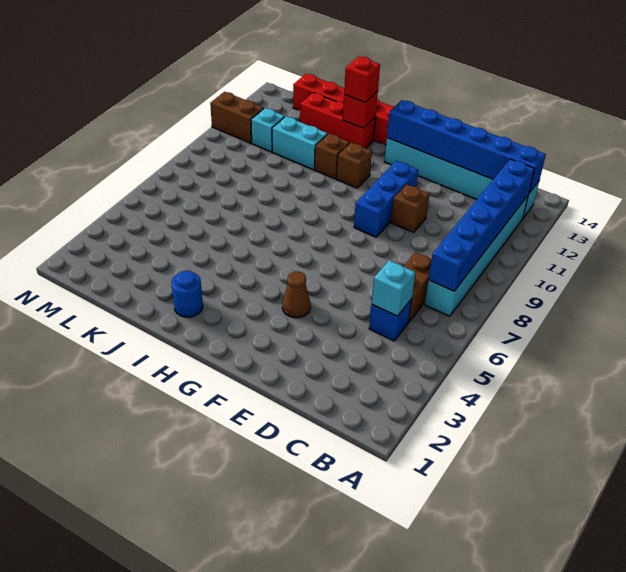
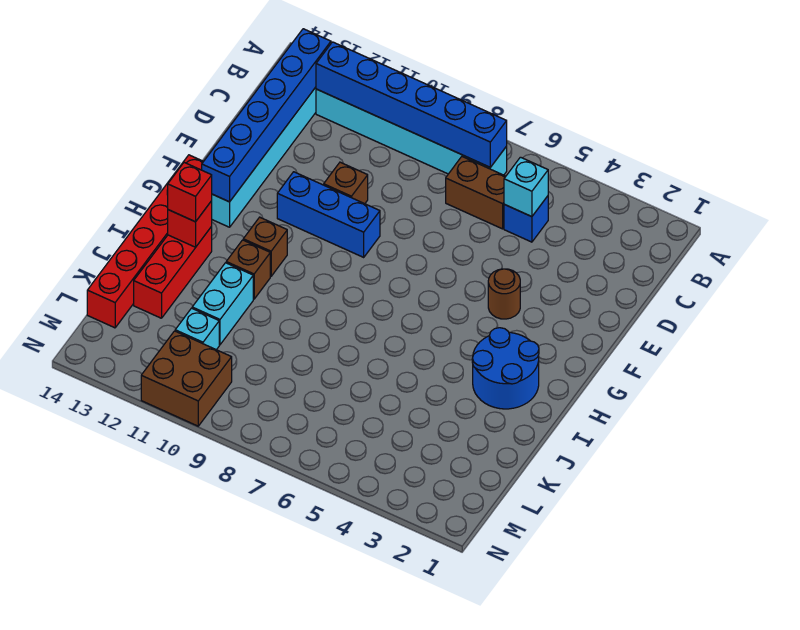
brown cone F4 level 1 -> brown round brick F4 level 1
blue round brick I2 level 1 -> blue round brick H2:I3 level 1
brown brick M11:N11 level 1 -> brown brick M10:N11 level 1

